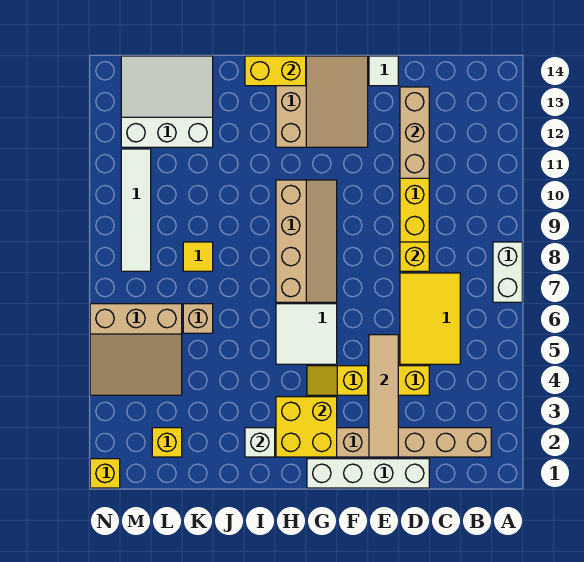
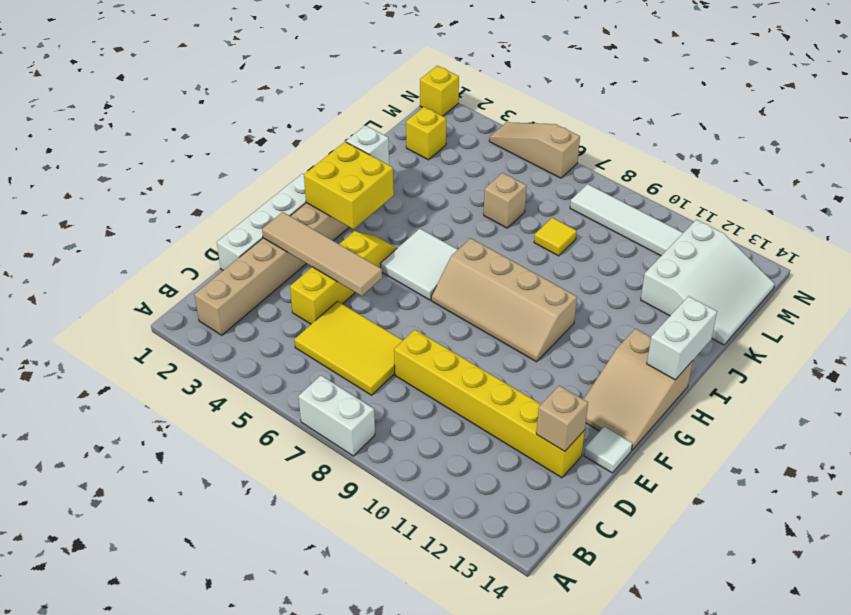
yellow brick D8 level 2 -> none
tan brick D11:D13 level 2 -> tan brick D13 level 2
tan slope F12:H14 level 1 top H -> tan slope F13:H14 level 1 top H
yellow brick H14:I14 level 2 -> white brick H14:I14 level 2
tan slope L4:N6 level 1 top 6 -> tan slope N4:N6 level 1 top 6

